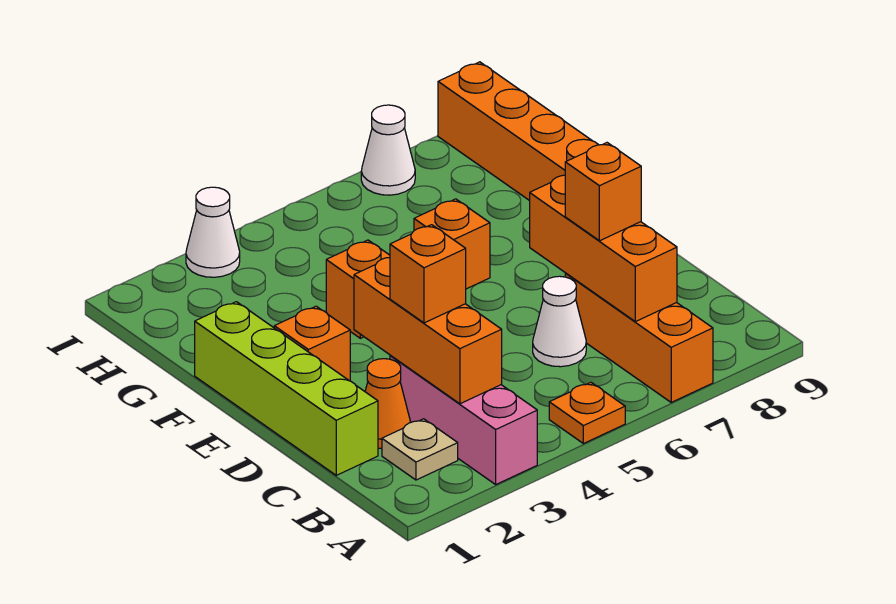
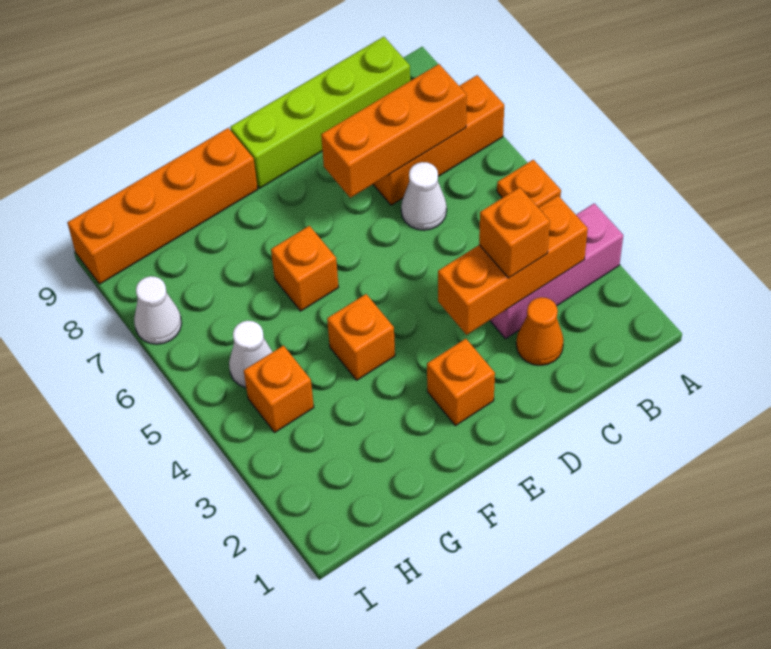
tan plate B2 level 1 -> none
lime brick C1:F1 level 1 -> lime brick B9:E9 level 1
orange brick C7 level 3 -> orange brick H4 level 1
white cone I3 level 1 -> white cone H5 level 1

